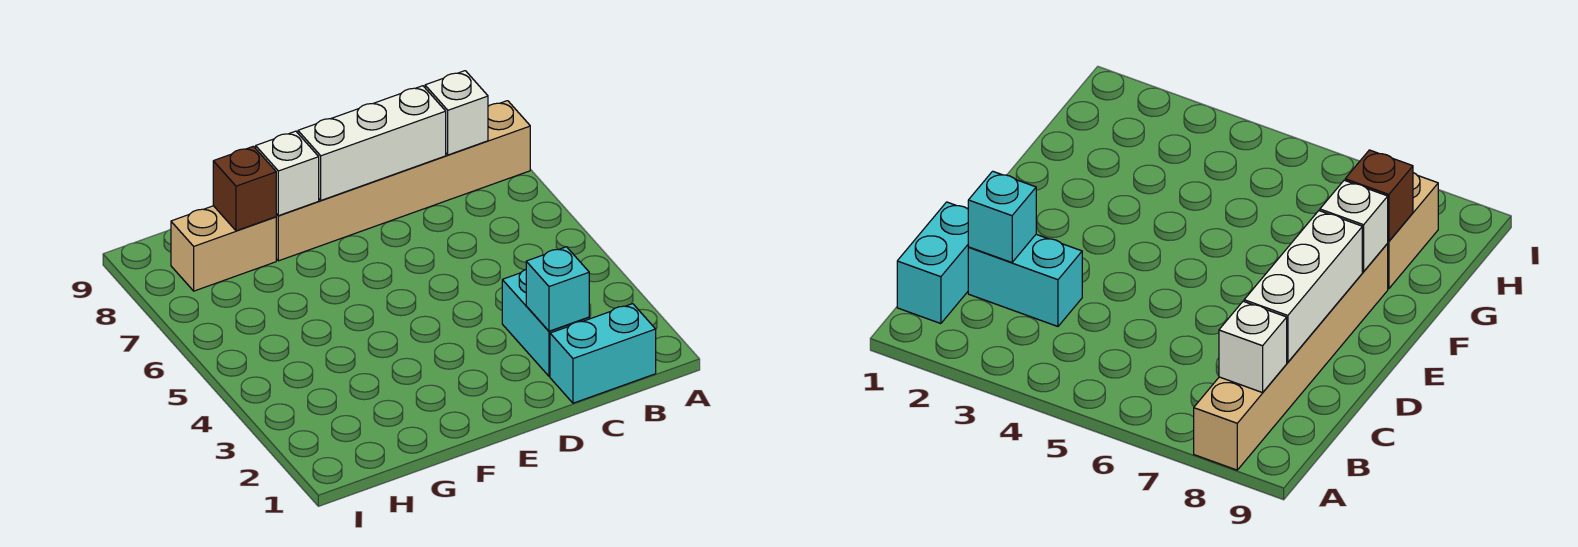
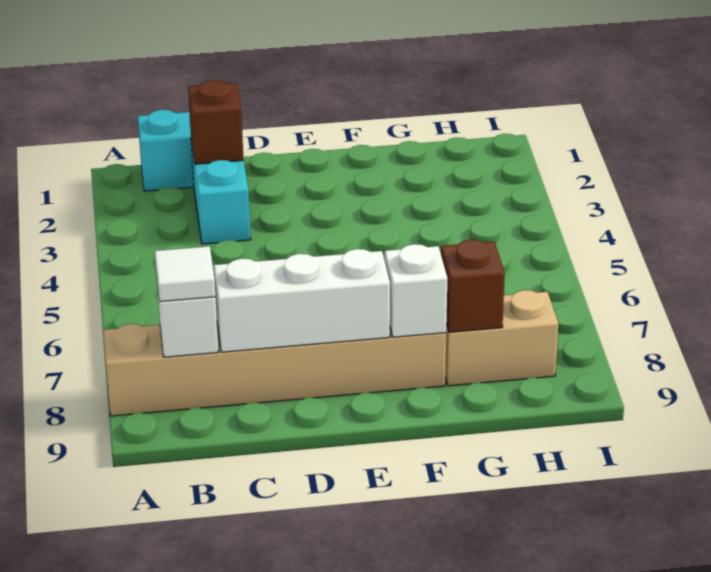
none -> white tile B8 level 3
cyan brick C2 level 2 -> brown brick C2 level 2

